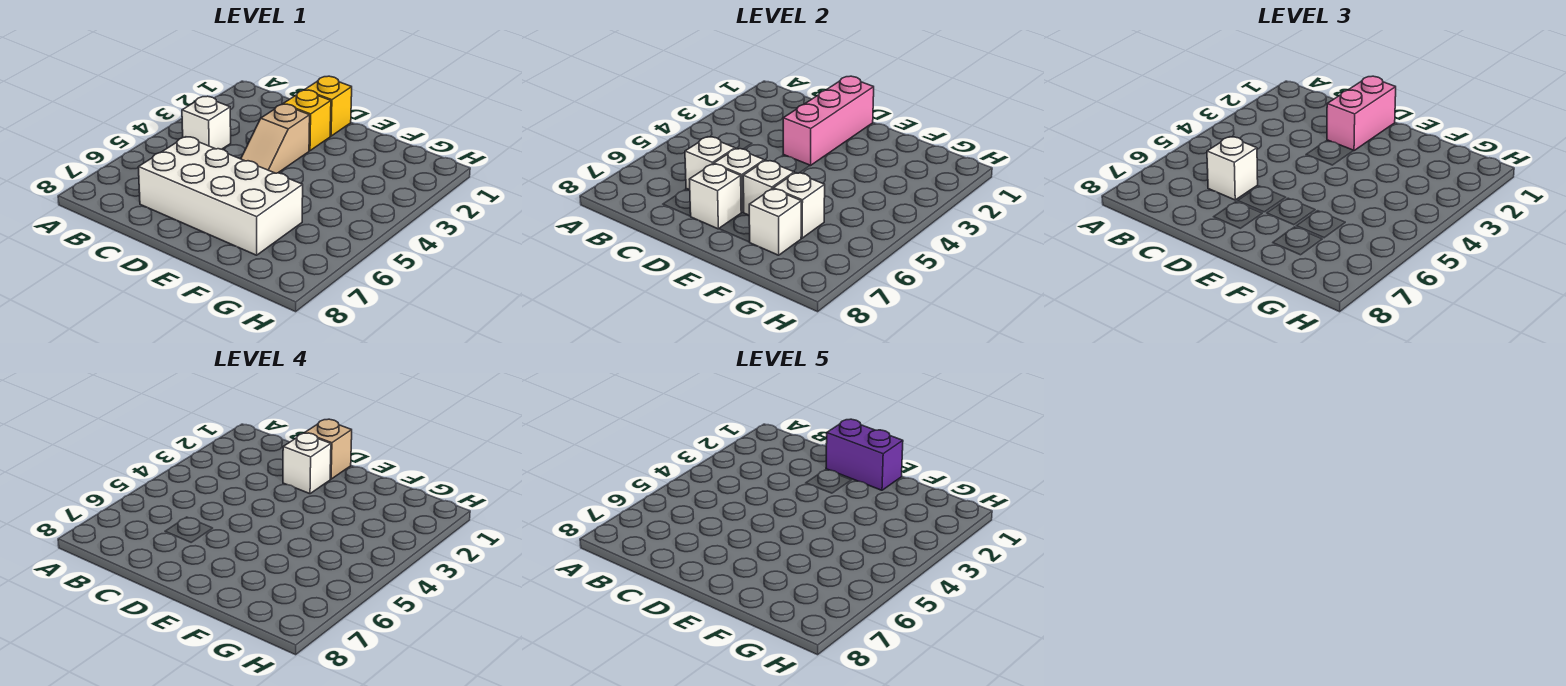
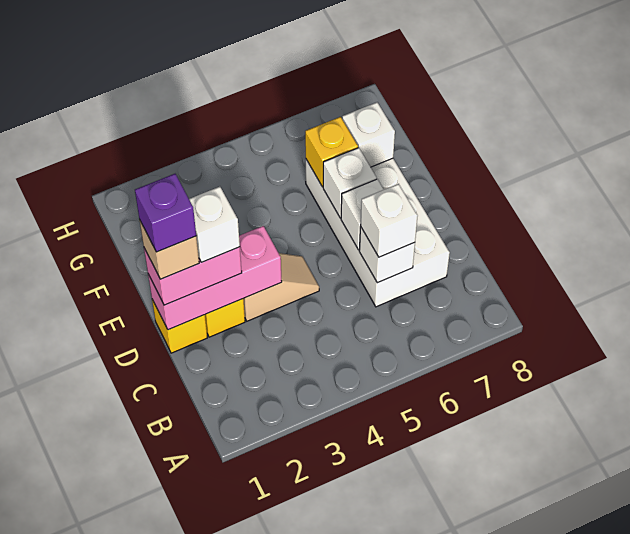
white brick B4 level 1 -> none
purple brick D1:E1 level 5 -> purple brick D1 level 5
white brick D7 level 2 -> none
white brick F6 level 2 -> yellow brick F6 level 2

